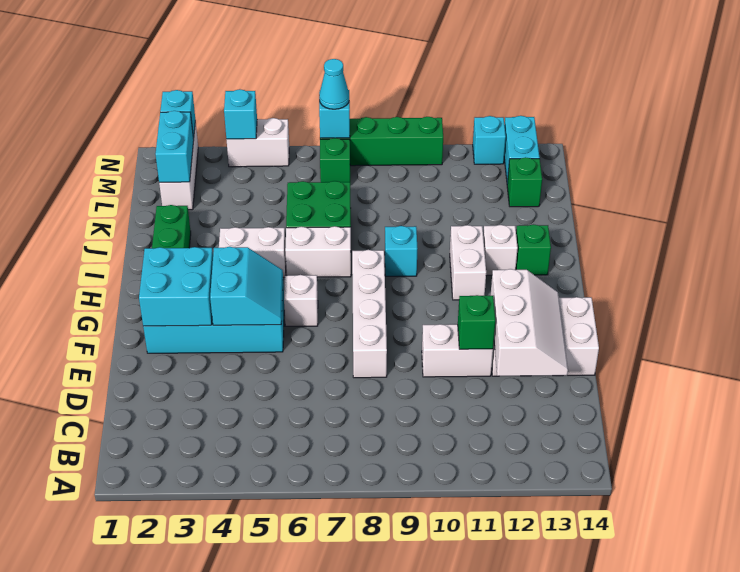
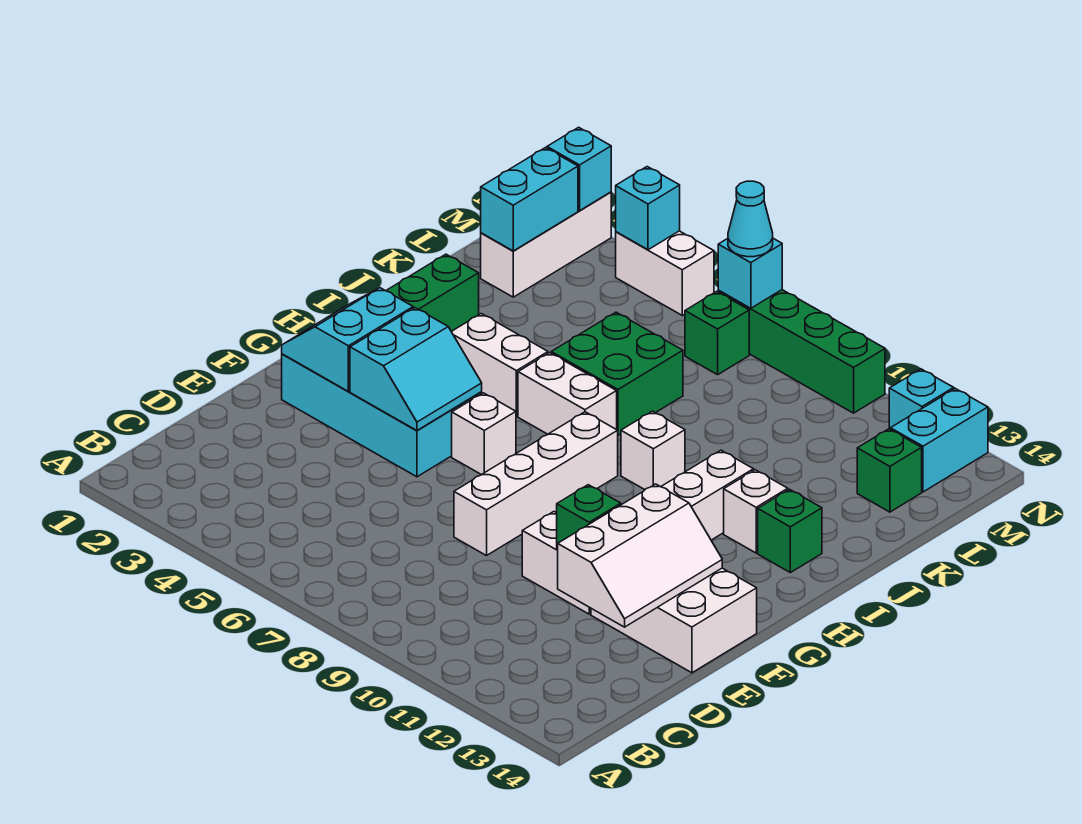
cyan brick F2:G3 level 2 -> cyan slope F2:G3 level 2 top 3
cyan brick I9 level 1 -> white brick I9 level 1

